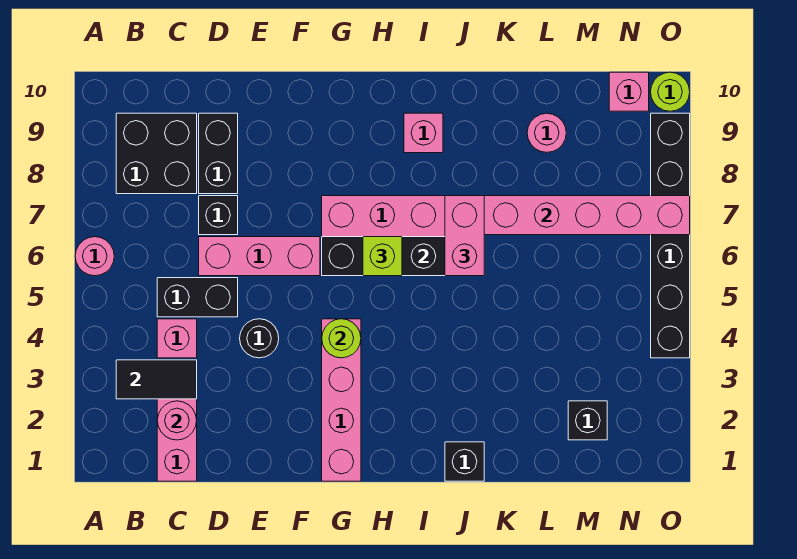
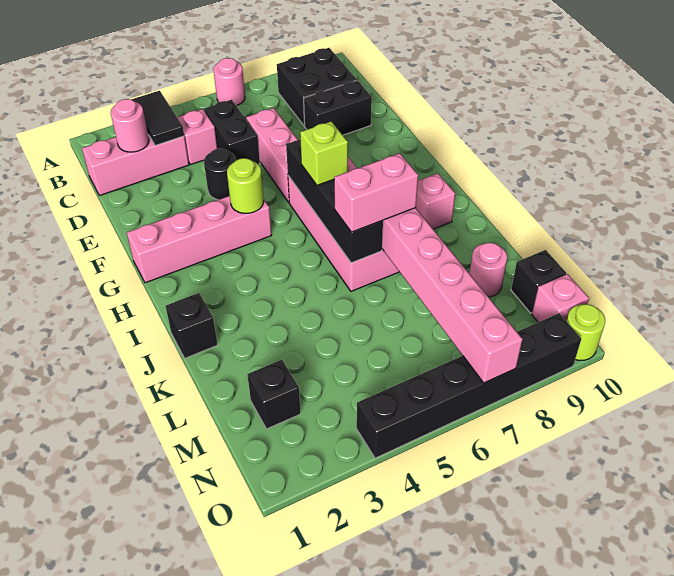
black brick D7 level 1 -> black brick M10 level 1

